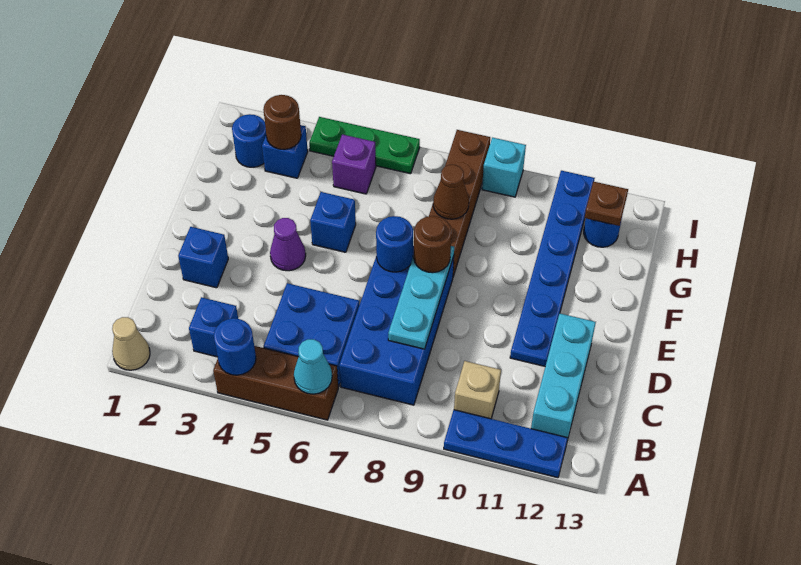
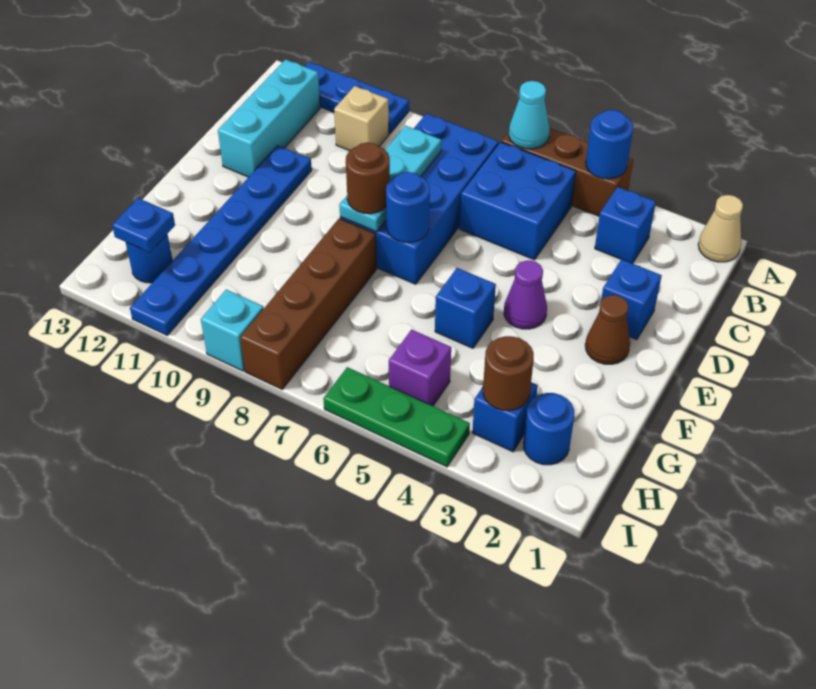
brown cone G8 level 2 -> brown cone E2 level 1
brown plate H12 level 2 -> blue plate H12 level 2

